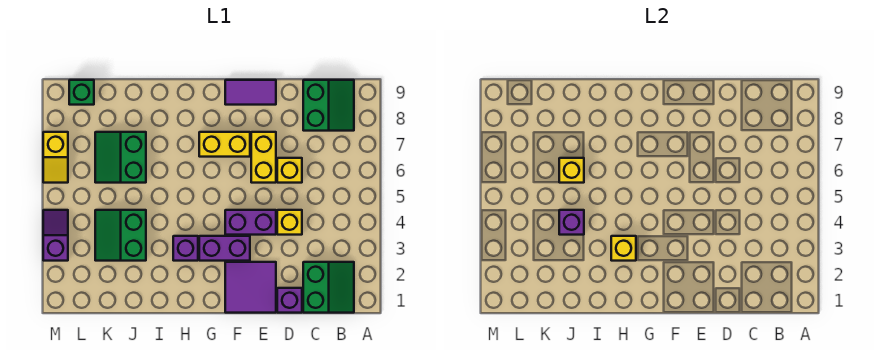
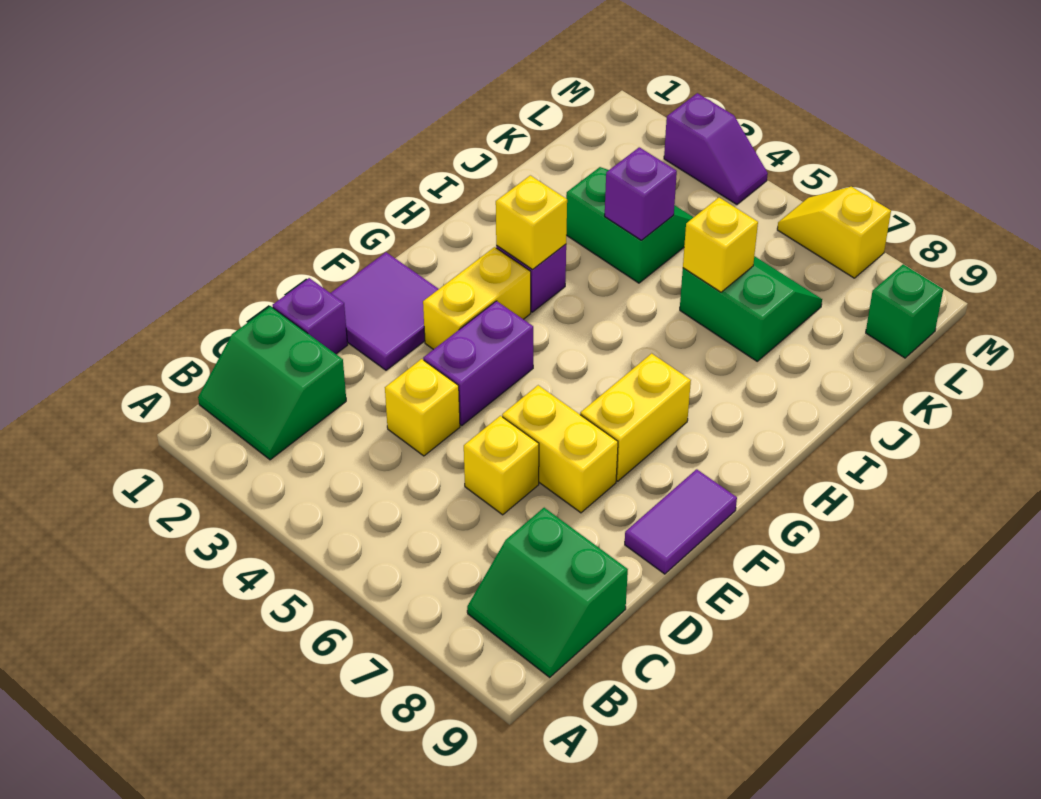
purple brick F3:G3 level 1 -> yellow brick F3:G3 level 1

